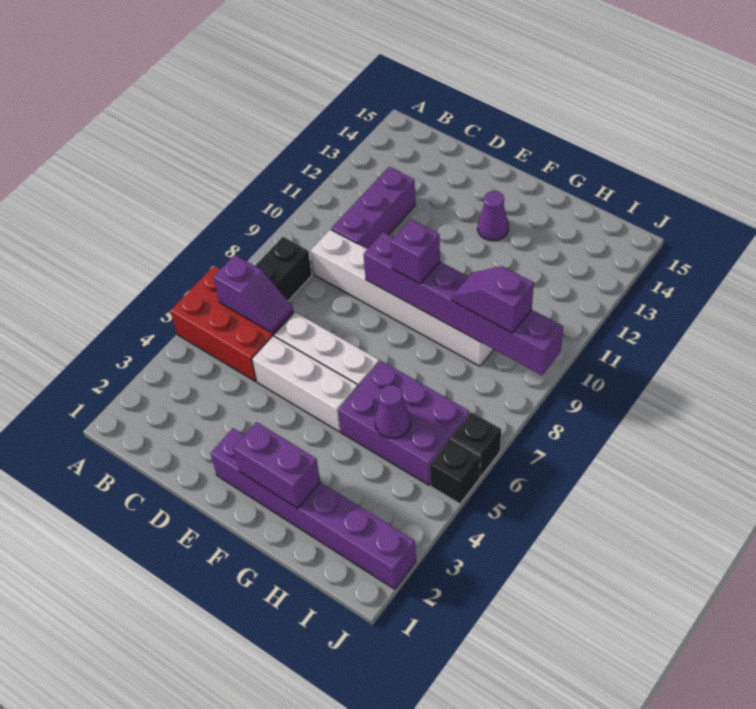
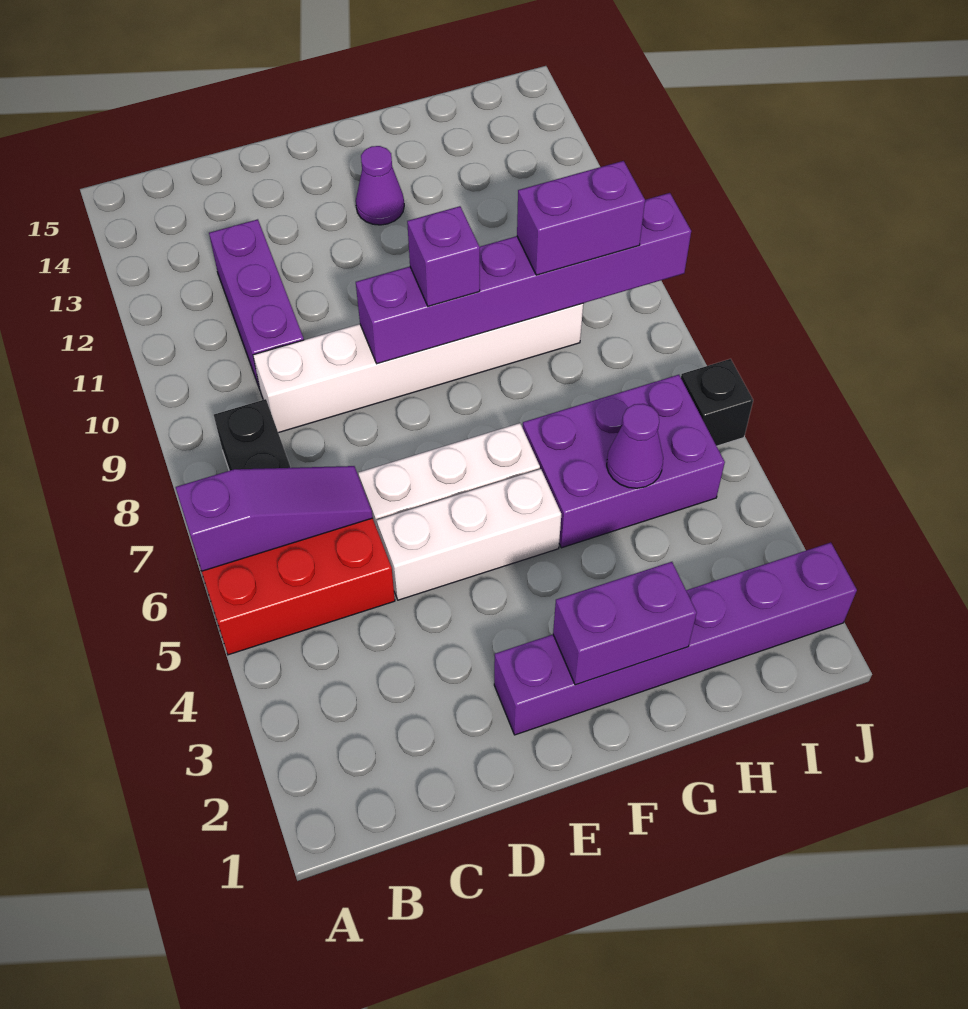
purple slope B6:C6 level 2 top B -> purple slope A6:C6 level 2 top A
purple slope H9:I9 level 3 top I -> purple brick H9:I9 level 3
black brick J5 level 1 -> none

